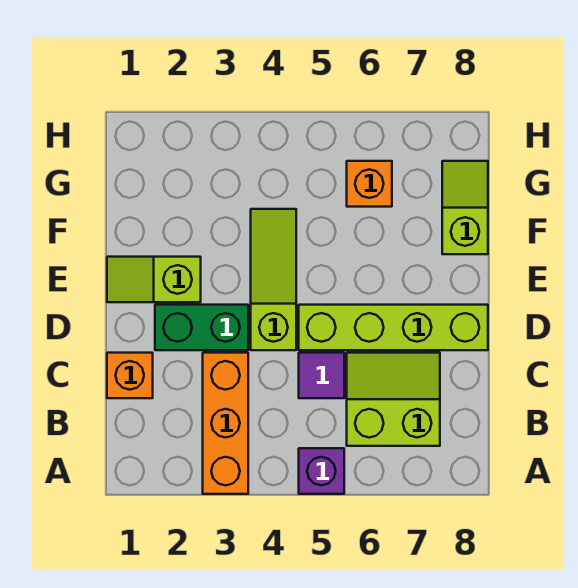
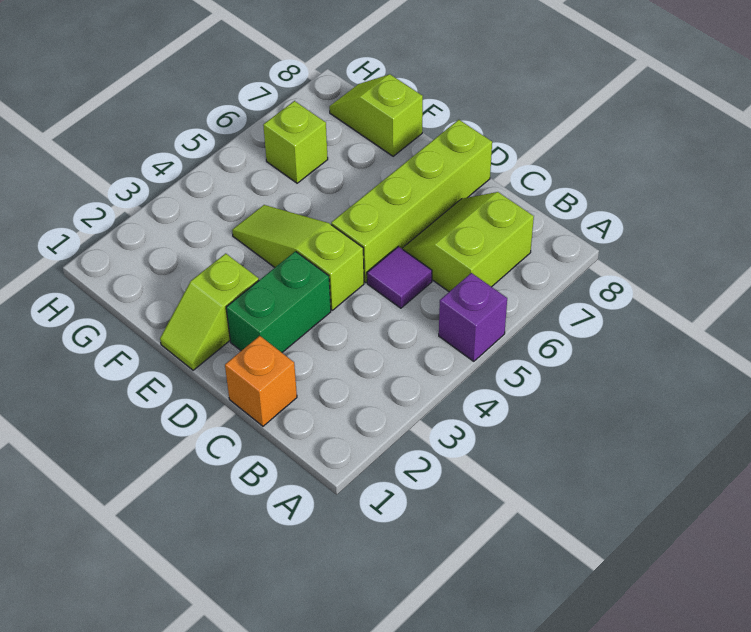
orange brick A3:C3 level 1 -> none
orange brick G6 level 1 -> lime brick G6 level 1

